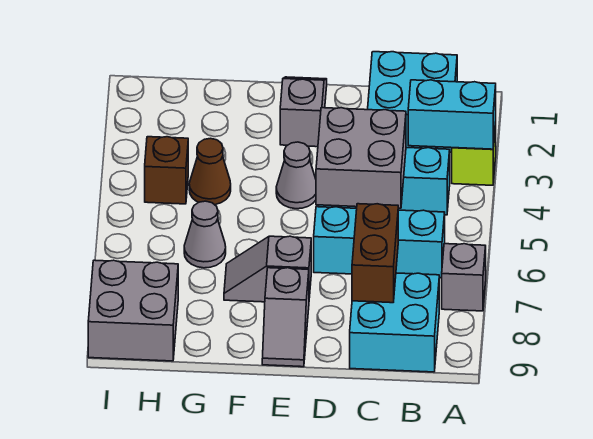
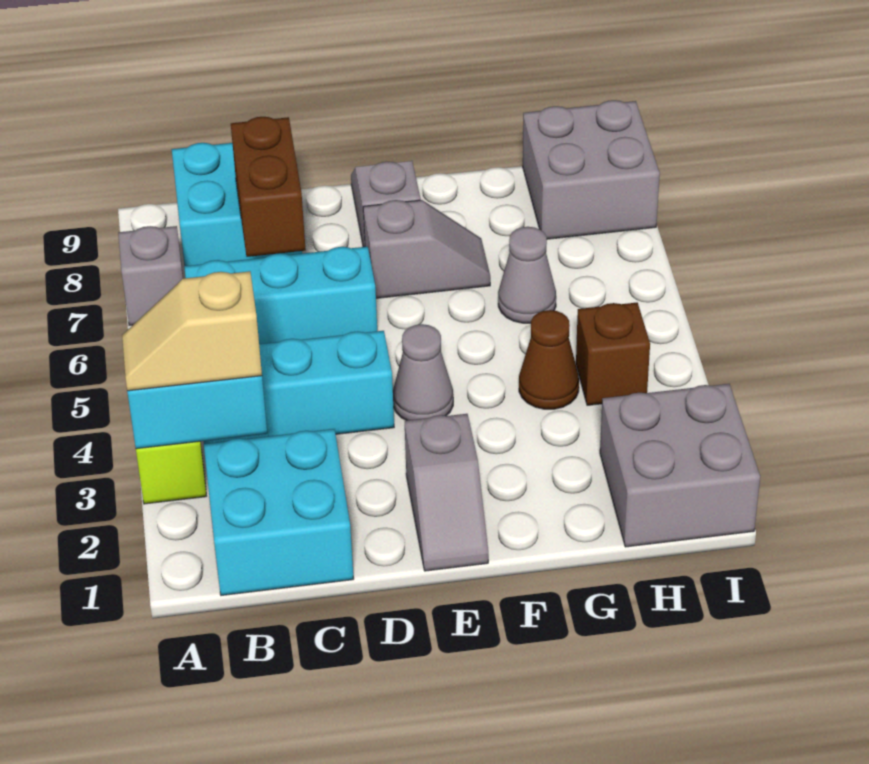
none -> tan slope A3:B3 level 3 top B
grey brick C4:D5 level 2 -> grey brick H1:I2 level 1

